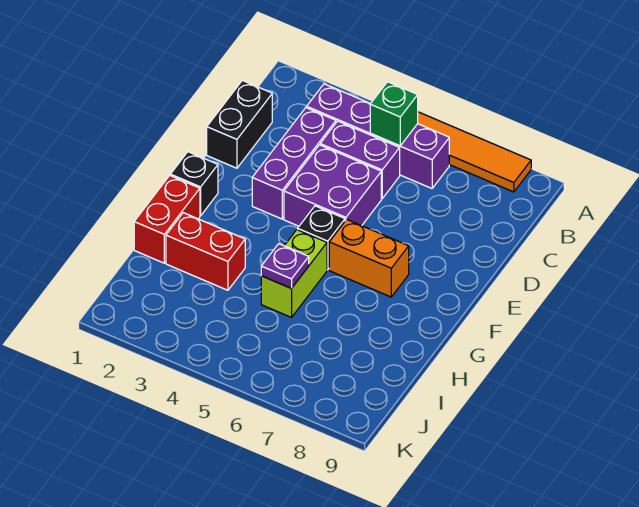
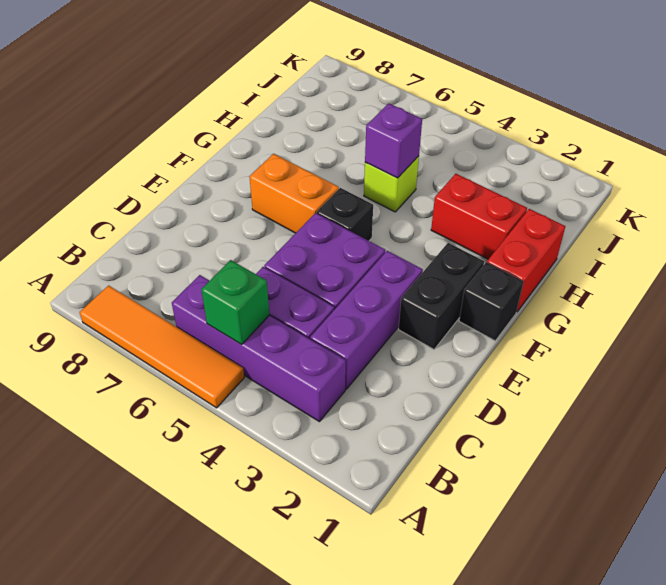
black brick C1:D1 level 1 -> black brick E2:F2 level 1
lime brick G5:H5 level 1 -> lime brick H5 level 1
purple plate H5 level 2 -> purple brick H5 level 2

